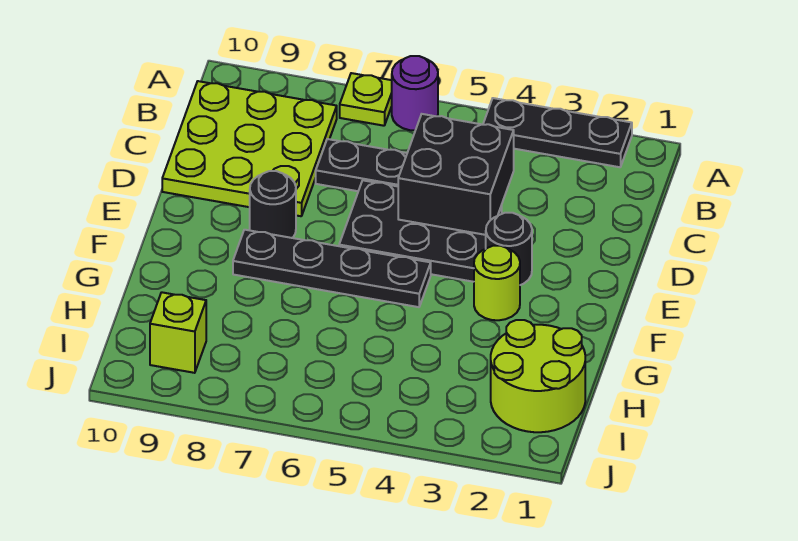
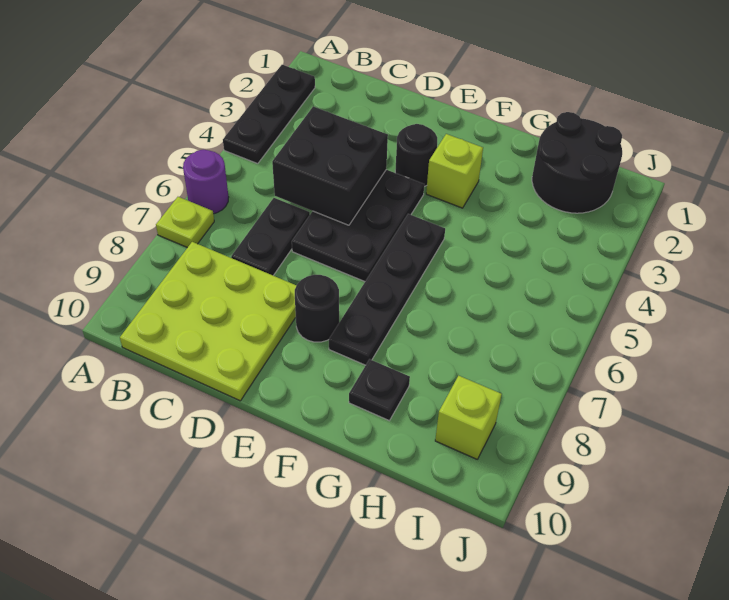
lime round brick F3 level 1 -> lime brick F3 level 1
none -> black plate G9 level 1
lime round brick H1:I2 level 1 -> black round brick H1:I2 level 1

